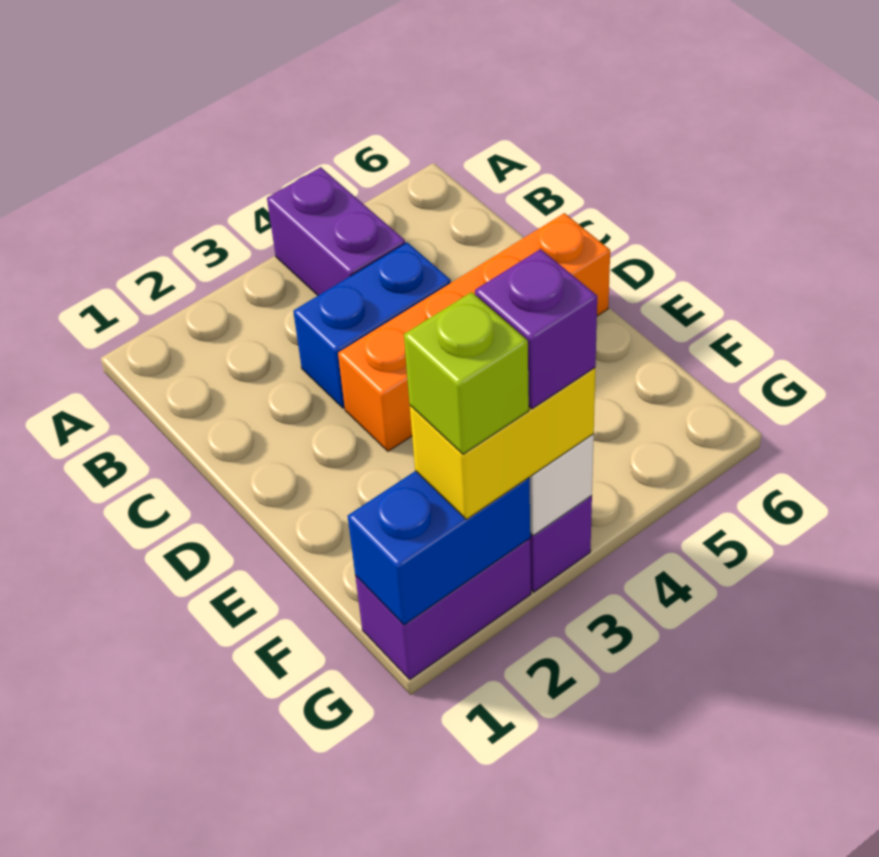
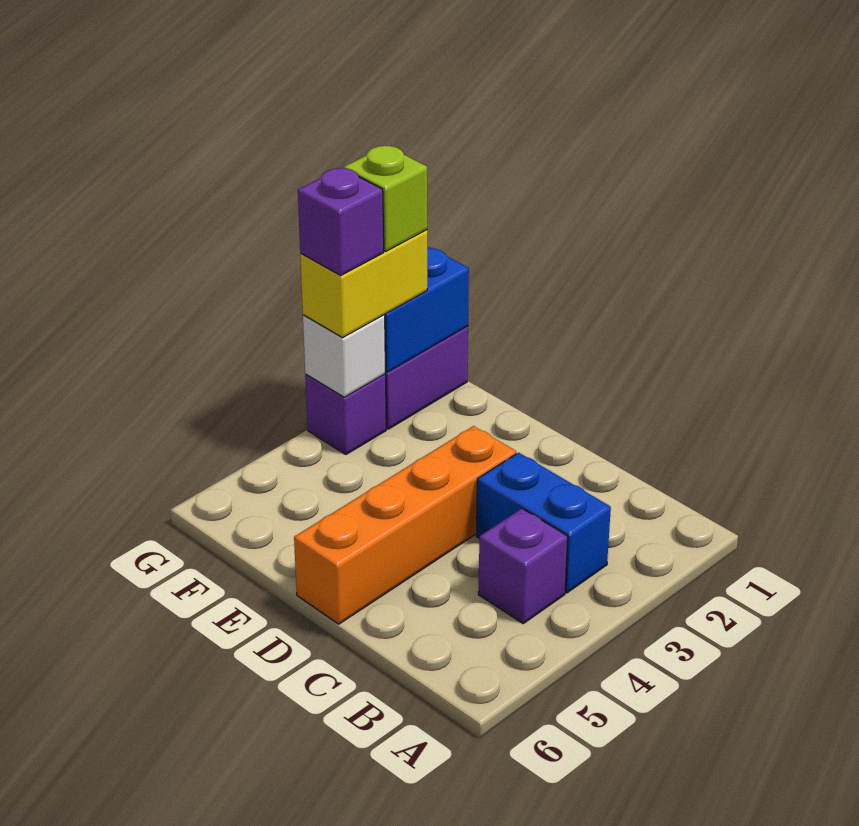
purple brick A4:B4 level 1 -> purple brick B4 level 1
blue brick C3:C4 level 1 -> blue brick B3:C3 level 1

